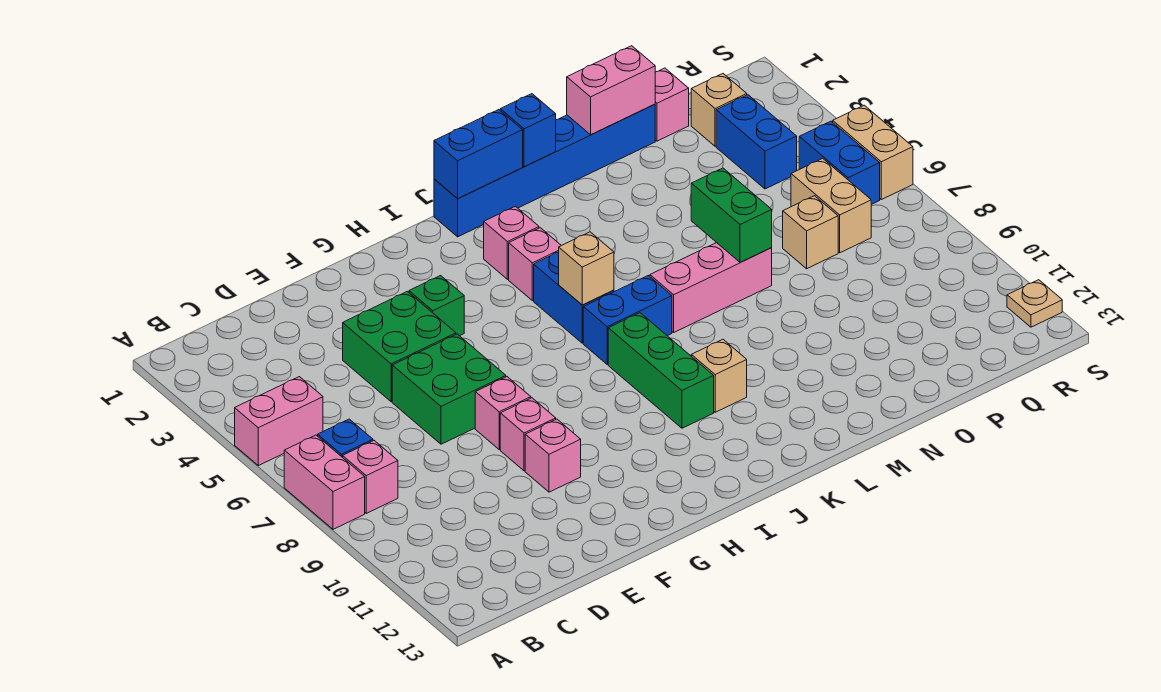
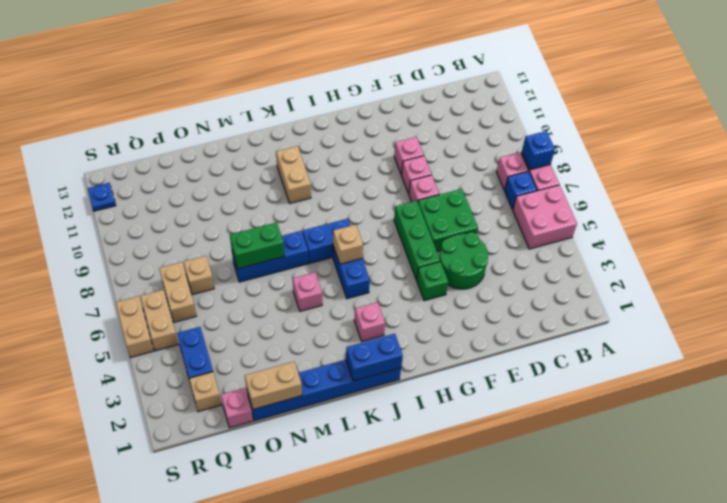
pink brick A5:B5 level 1 -> pink brick A5:B6 level 1
green brick E4:F5 level 1 -> green round brick E4:F5 level 1
pink brick J4 level 1 -> pink brick L5 level 1
green brick J8:J10 level 1 -> green brick G5:G7 level 1
tan brick K10 level 1 -> tan brick K10:K11 level 1
blue brick L1 level 2 -> blue brick A8 level 2
pink brick L7:N7 level 1 -> blue brick L7:N7 level 1
pink brick N1:O1 level 2 -> tan brick N1:O1 level 2
green brick N6:N7 level 2 -> green brick M7:N7 level 2
blue brick R5:R6 level 1 -> tan brick R5:R6 level 1
tan plate S12 level 1 -> blue plate S12 level 1

